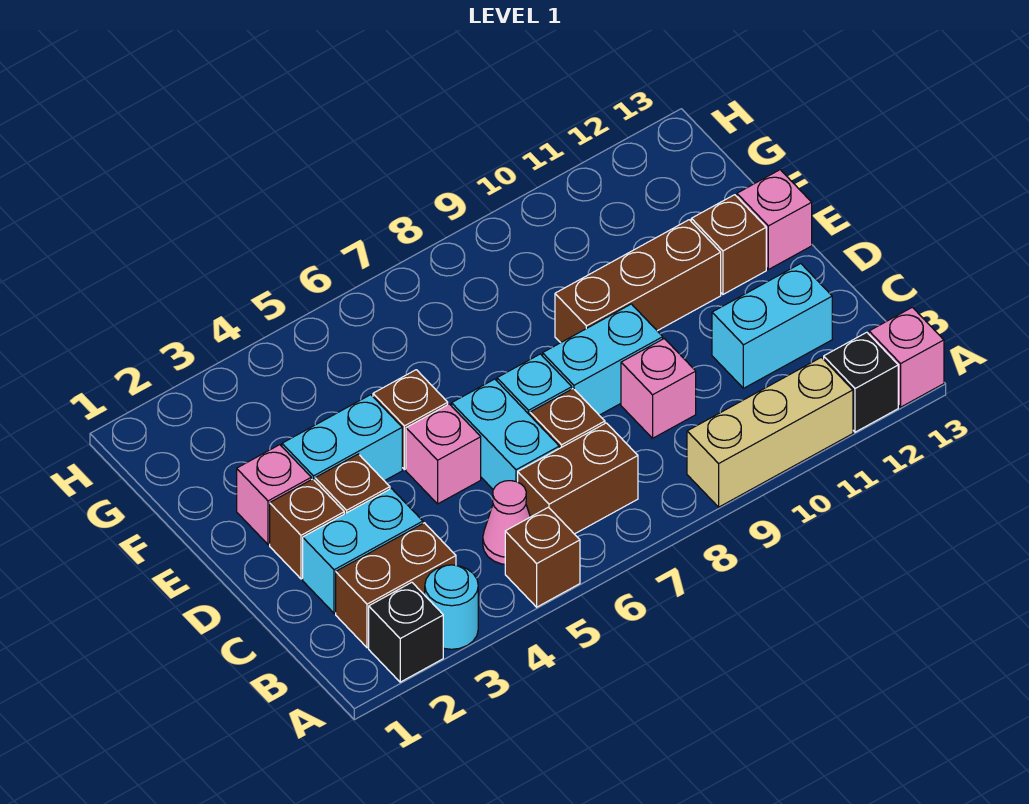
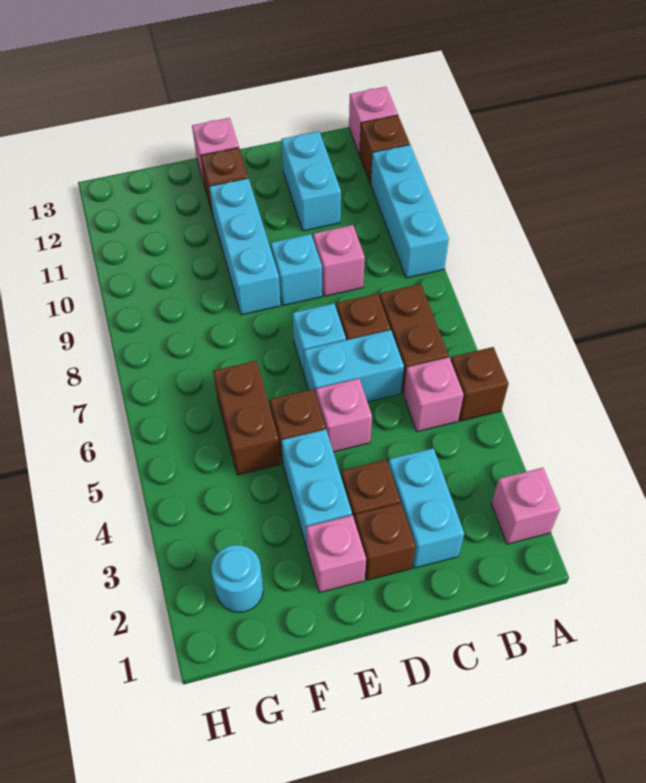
black brick A2 level 1 -> pink brick A2 level 1
cyan round brick A3 level 1 -> cyan round brick G2 level 1
tan brick A9:A11 level 1 -> cyan brick A9:A11 level 1
black brick A12 level 1 -> brown brick A12 level 1
brown brick B2:B3 level 1 -> brown brick F5:F6 level 1
pink cone B5 level 1 -> pink brick B5 level 1
cyan brick D8:D9 level 1 -> cyan brick D9 level 1
brown brick E9:E11 level 1 -> cyan brick E9:E11 level 1

